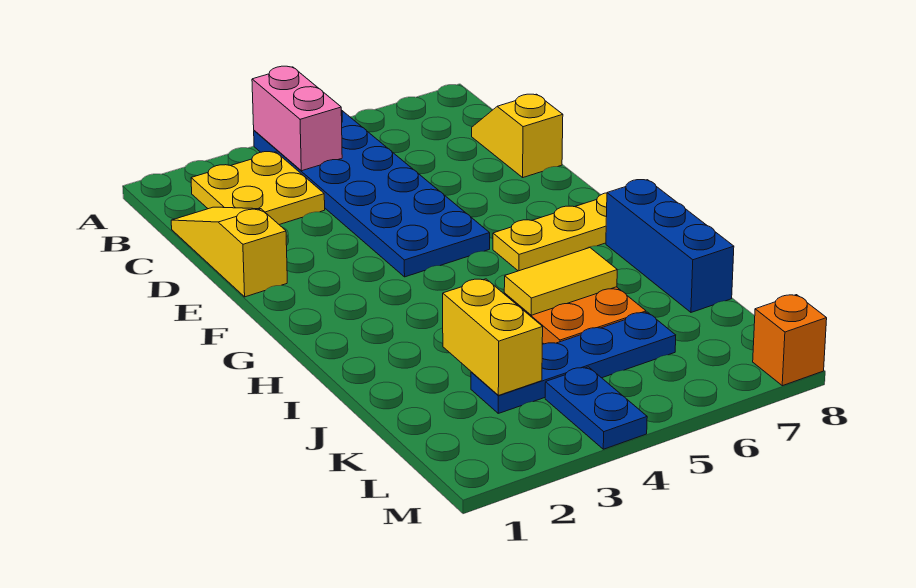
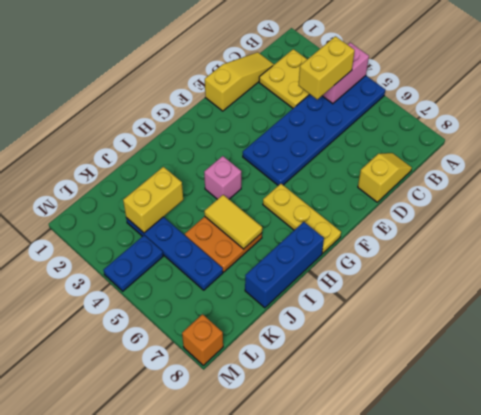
none -> yellow brick B4:C4 level 3
none -> pink brick H4 level 1

